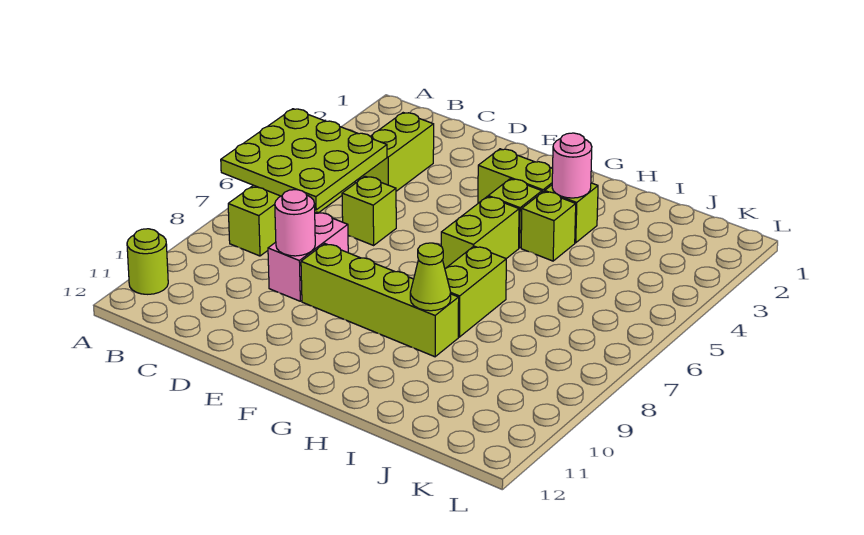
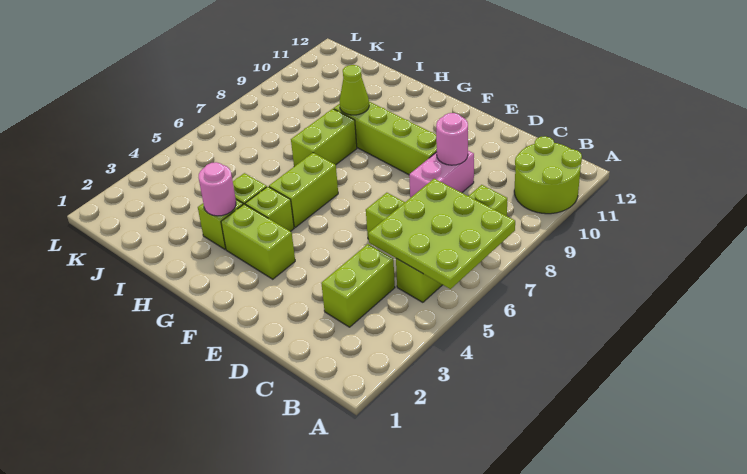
lime round brick A11 level 1 -> lime round brick A10:B11 level 1

